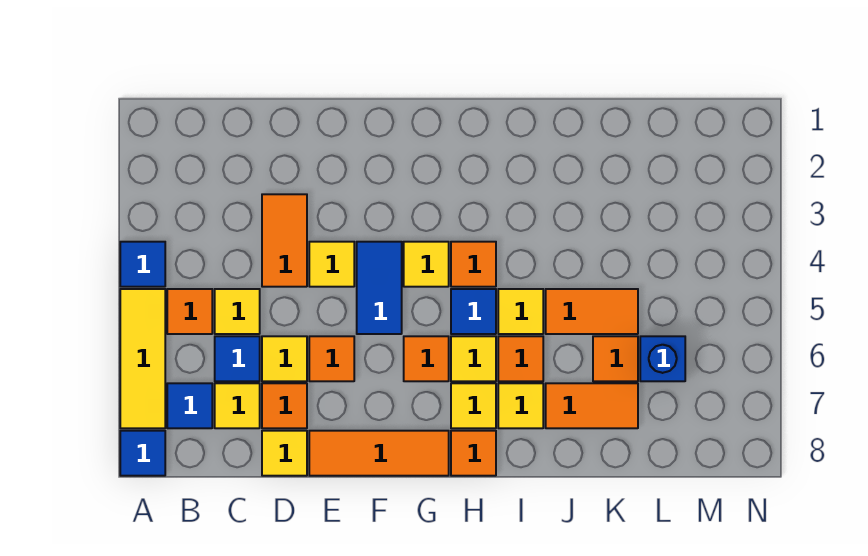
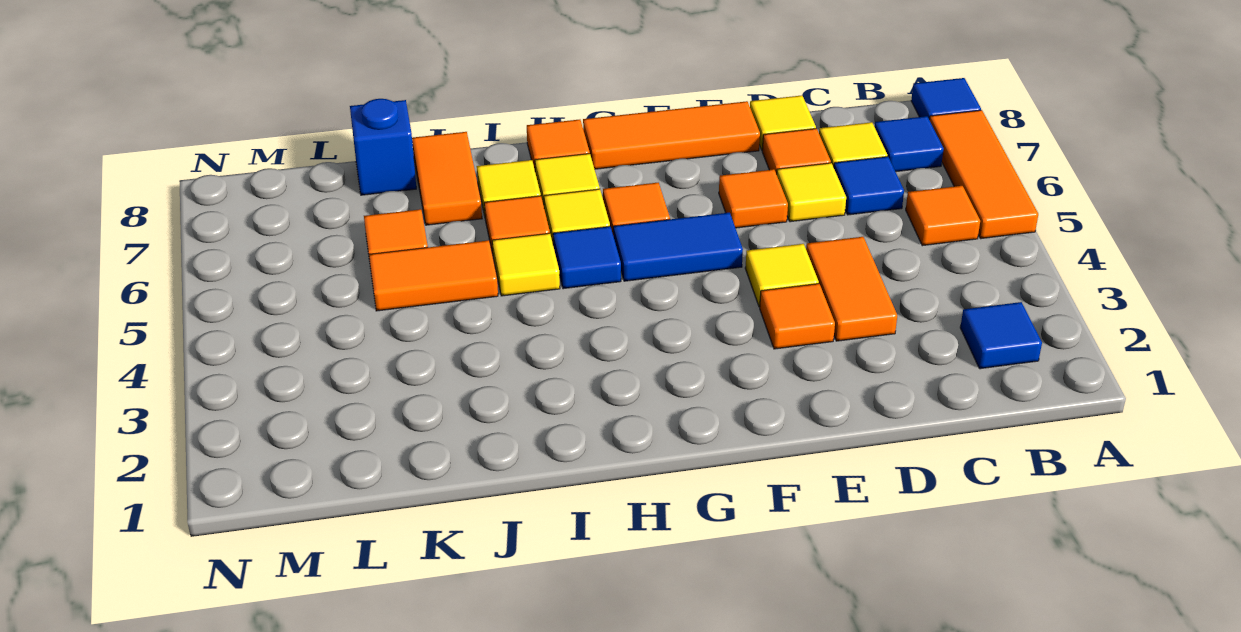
blue tile A4 level 1 -> blue tile B2 level 1
yellow tile A5:A7 level 1 -> orange tile A5:A7 level 1
yellow tile C5 level 1 -> none
blue tile F4:F5 level 1 -> blue tile F5:G5 level 1
yellow tile G4 level 1 -> none
orange tile H4 level 1 -> orange tile E3 level 1
orange tile J7:K7 level 1 -> orange tile J7:J8 level 1
blue brick L6 level 1 -> blue brick K8 level 1

